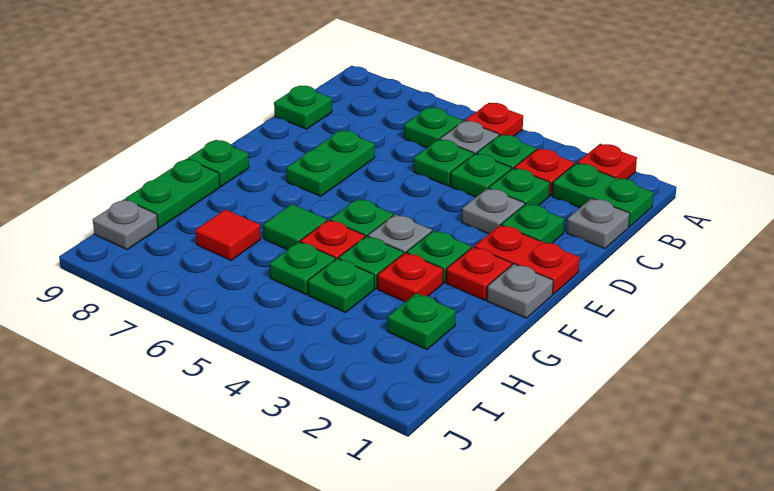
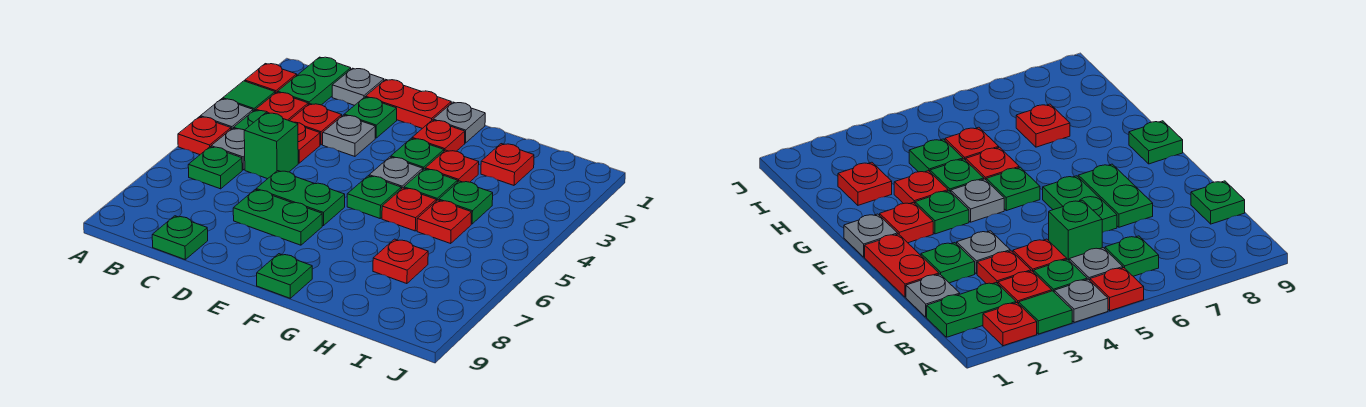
green plate C3 level 1 -> red plate C3 level 1
green plate C4 level 1 -> red plate C4 level 1
green plate C5 level 1 -> green brick C5 level 1
red plate E1:E2 level 1 -> red plate D1:E1 level 1
green tile G6 level 1 -> green tile A3 level 1
green plate G9:H9 level 1 -> green plate D6:E6 level 1
green plate H2 level 1 -> red plate H2 level 1
green plate H5 level 1 -> red plate H5 level 1
red tile H7 level 1 -> red plate H7 level 1
grey plate I9 level 1 -> grey plate A4 level 1

